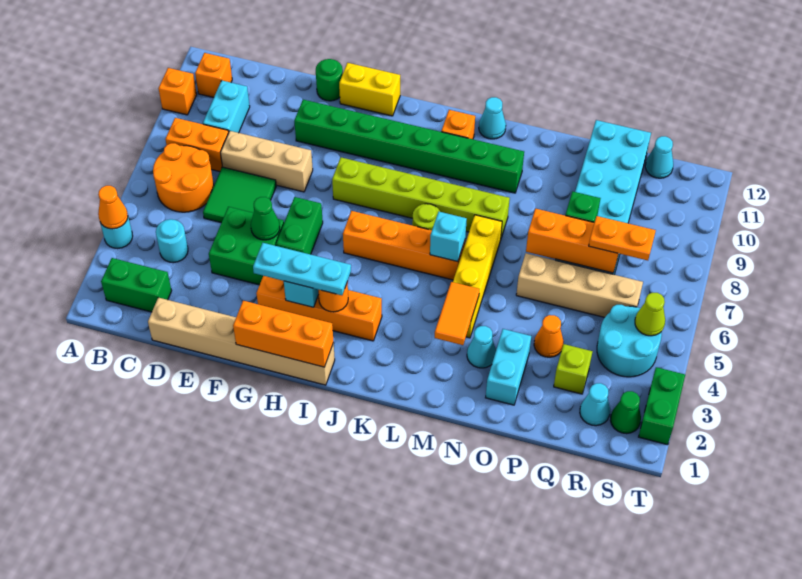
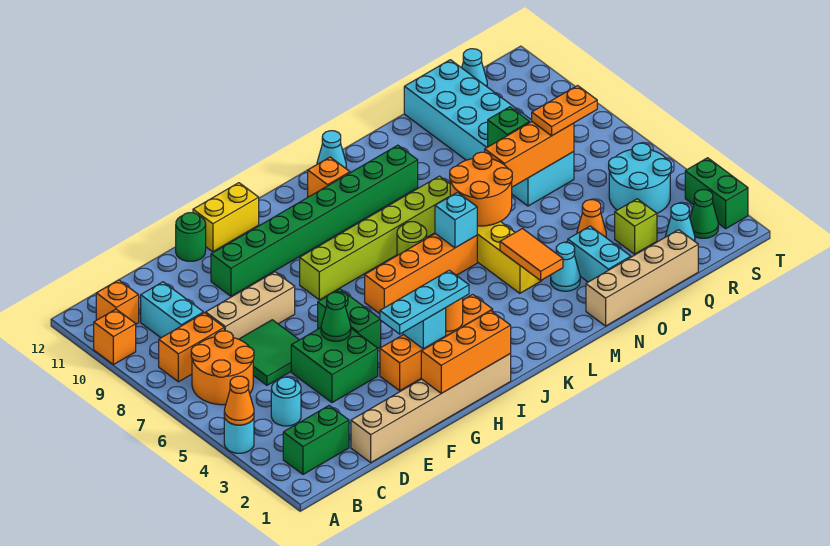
none -> orange round brick M6:N7 level 2
tan brick O6:R6 level 1 -> tan brick N1:Q1 level 1
lime cone S5 level 2 -> none

